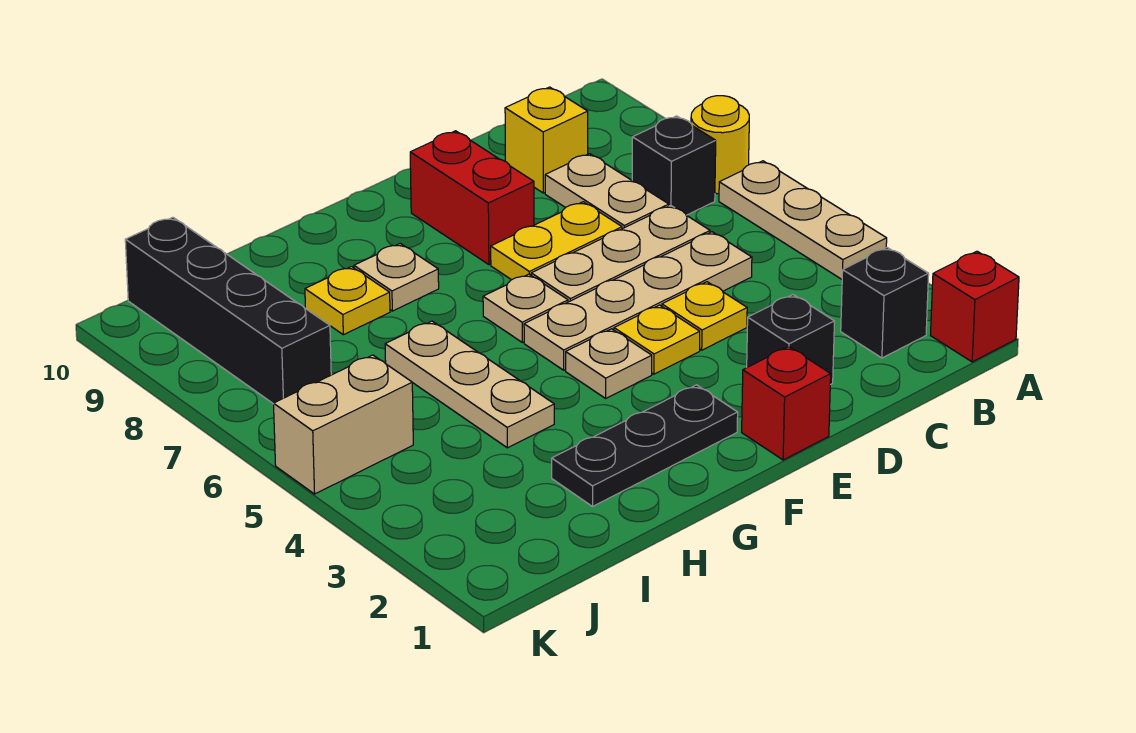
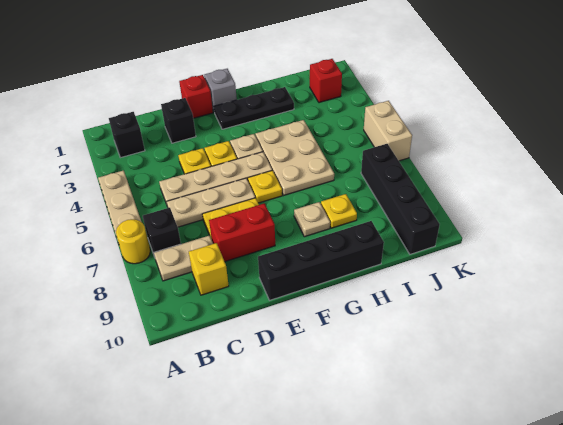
red brick A1 level 1 -> red brick J2 level 1
tan plate C7:C8 level 1 -> tan plate B8:C8 level 1
red brick E8:E9 level 1 -> red brick D8:E8 level 1
none -> black brick E10:H10 level 1
none -> grey brick F1 level 1
tan plate F6 level 1 -> yellow plate F6 level 1
tan plate H4:H6 level 1 -> tan plate G4:H6 level 1
tan brick J5:K5 level 1 -> tan brick K5:K6 level 1

